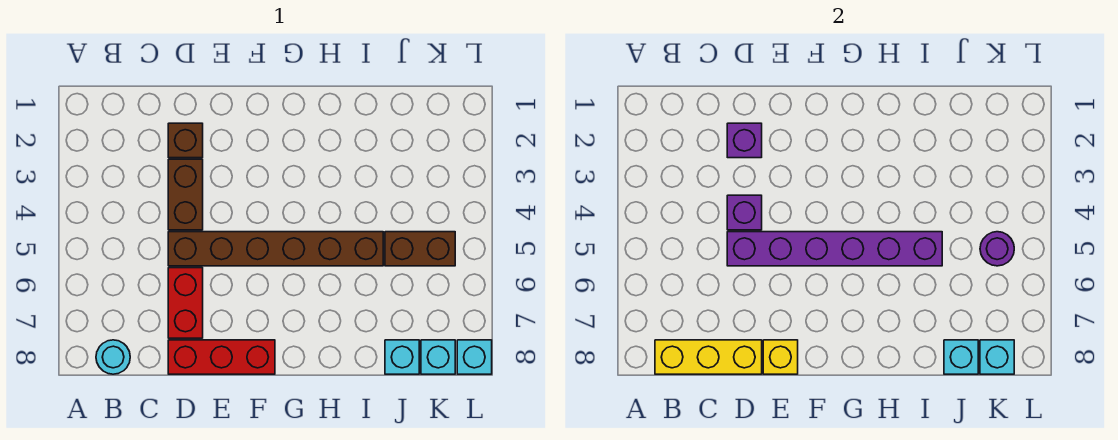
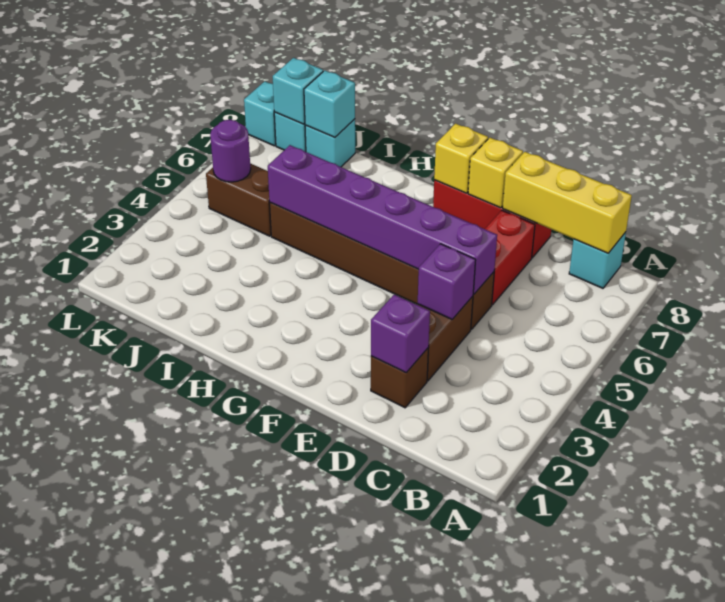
cyan round brick B8 level 1 -> cyan brick B8 level 1
none -> yellow brick F8 level 2

